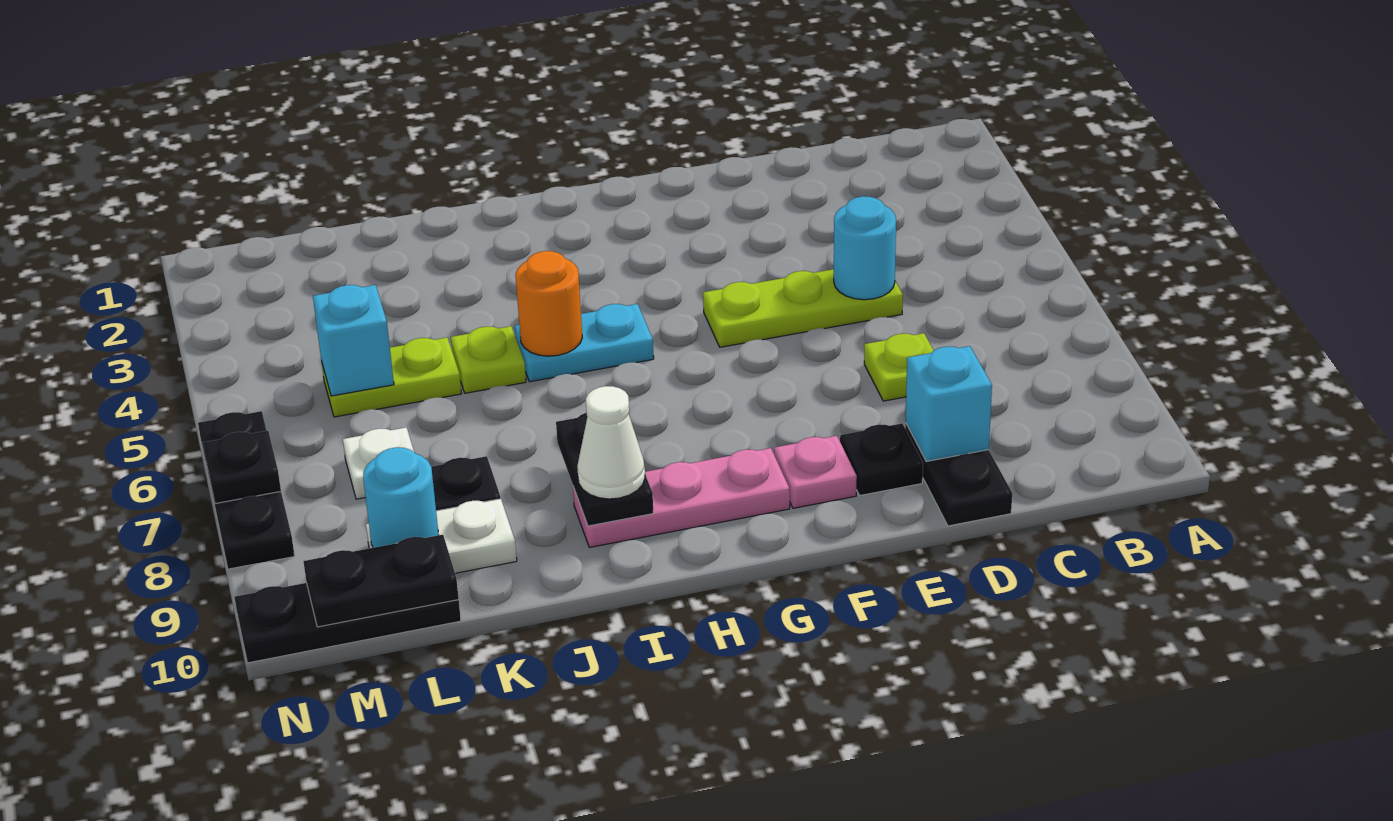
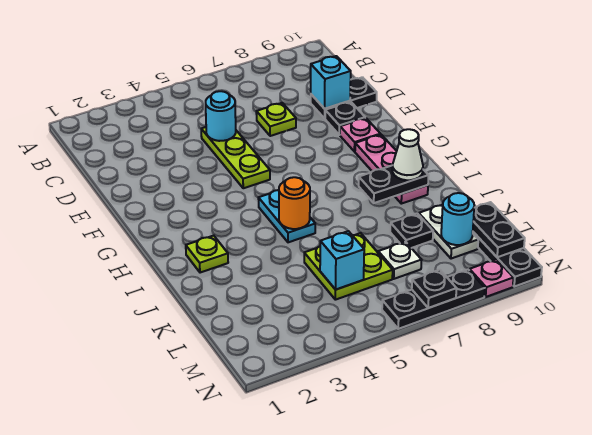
lime plate J5 level 1 -> lime plate I2 level 1
lime plate K5:L5 level 1 -> lime plate K5:L6 level 1
none -> pink plate N9 level 1

